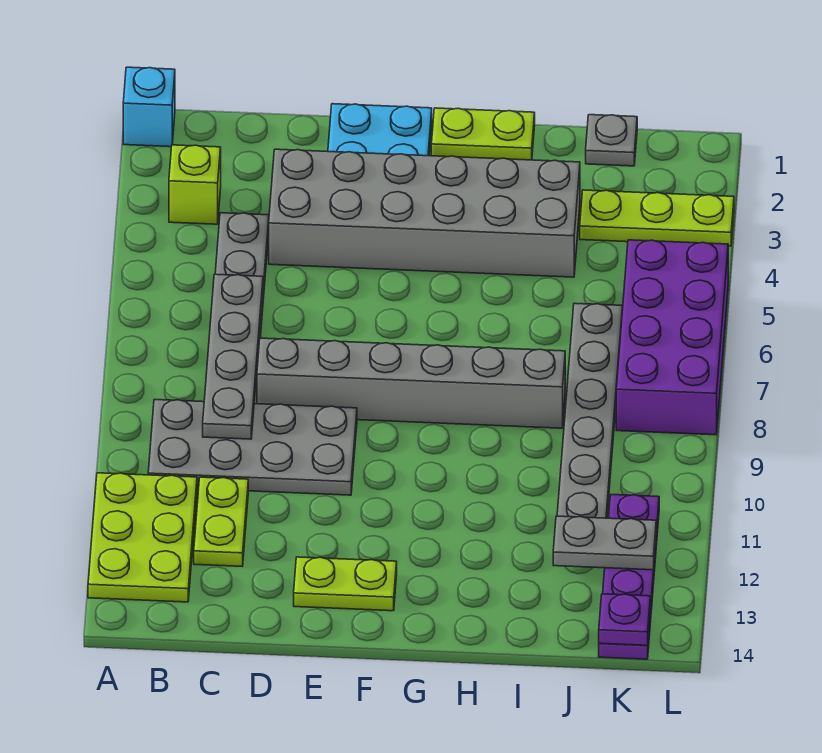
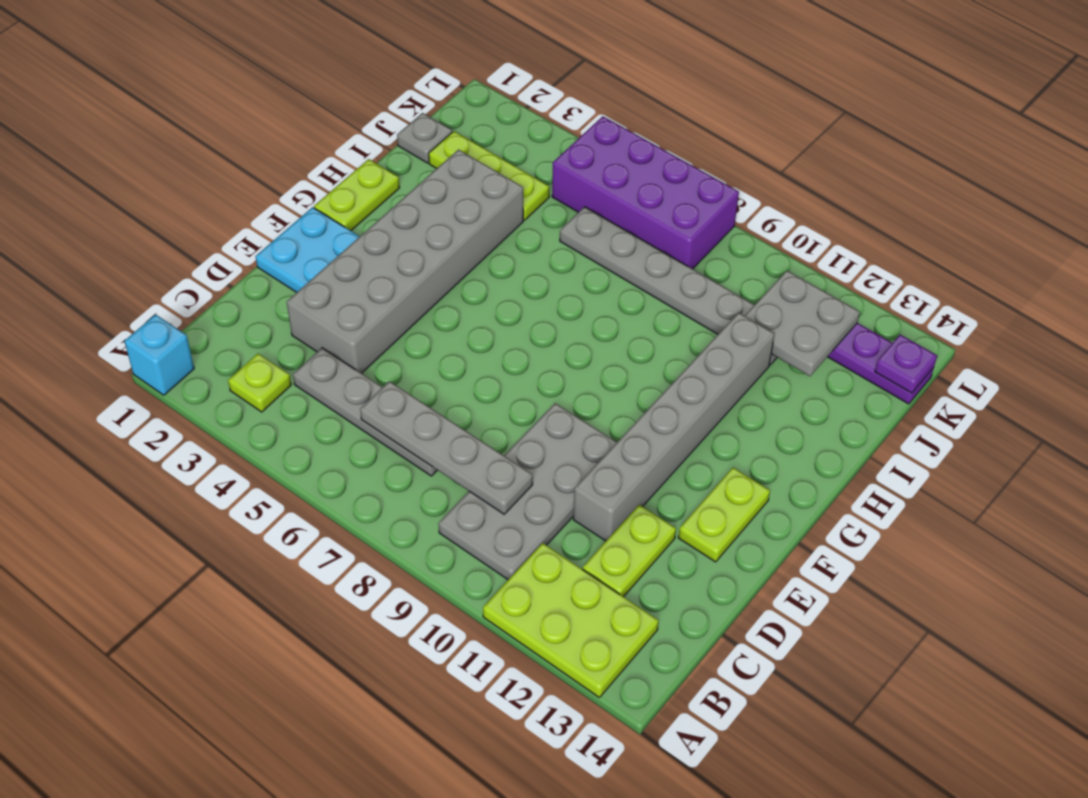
lime brick B3 level 1 -> lime plate B3 level 1
lime plate C11:C12 level 1 -> lime plate C12:D12 level 1
grey brick D8:I8 level 1 -> grey brick D11:I11 level 1
lime plate J3:L3 level 1 -> lime plate J2:J4 level 1
grey plate J12:K12 level 2 -> grey plate J11:K12 level 2

